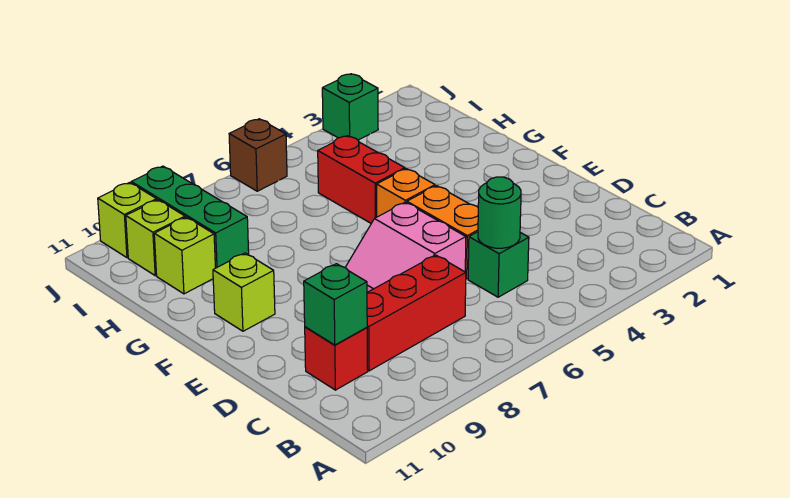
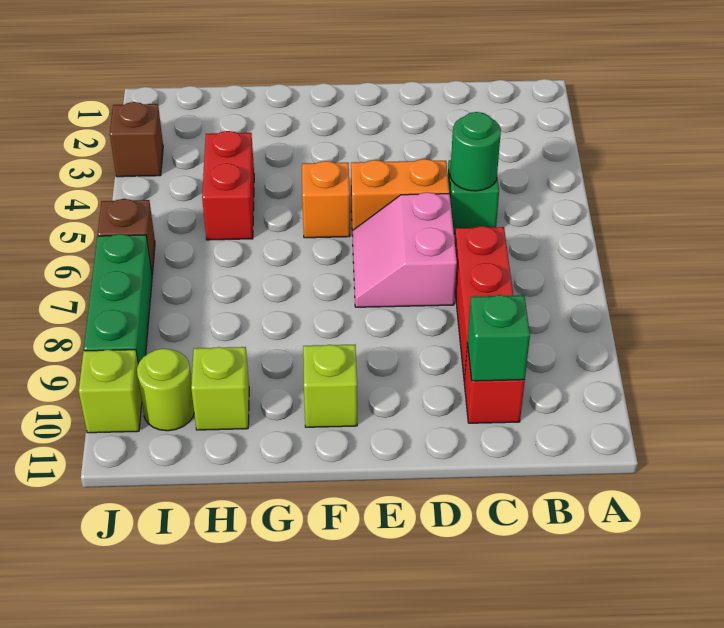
pink slope D6:E7 level 1 top 6 -> pink slope D6:E7 level 1 top D
red brick G5:H5 level 1 -> red brick H4:H5 level 1
green brick H9:J9 level 1 -> green brick J7:J9 level 1
lime brick I10 level 1 -> lime round brick I10 level 1
green brick J3 level 1 -> brown brick J3 level 1

